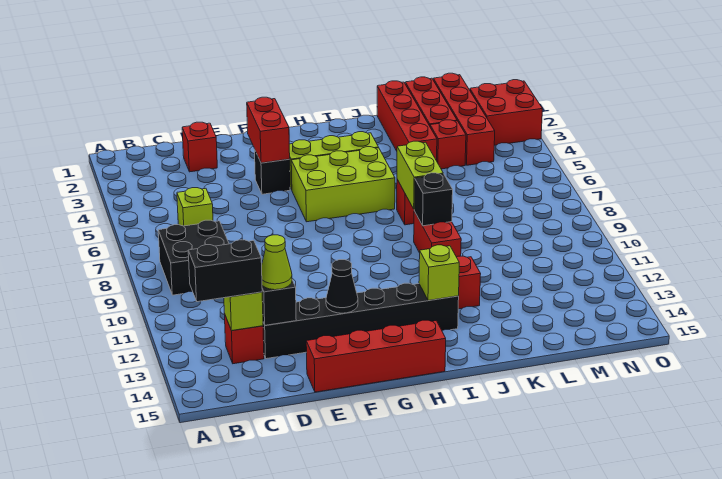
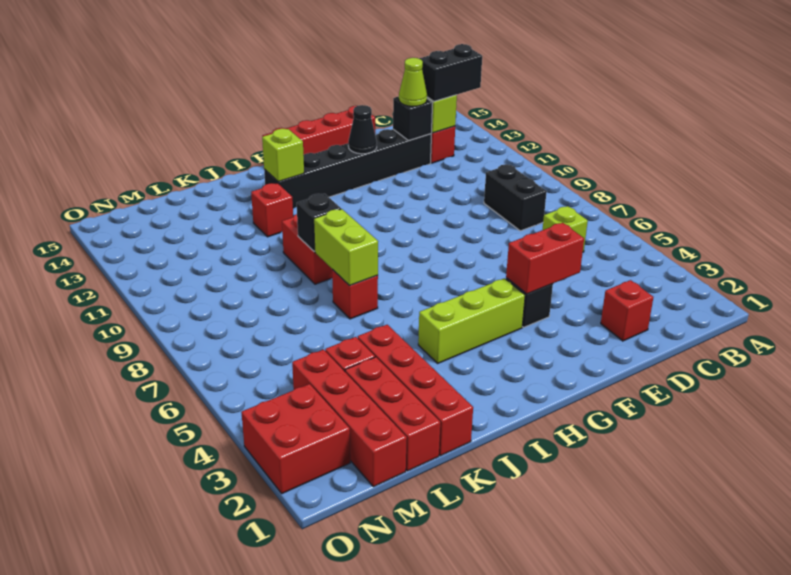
black brick B8:C9 level 1 -> black brick C8:C9 level 1
red brick F3:F4 level 2 -> red brick E4:F4 level 2
lime brick G5:I6 level 1 -> none

